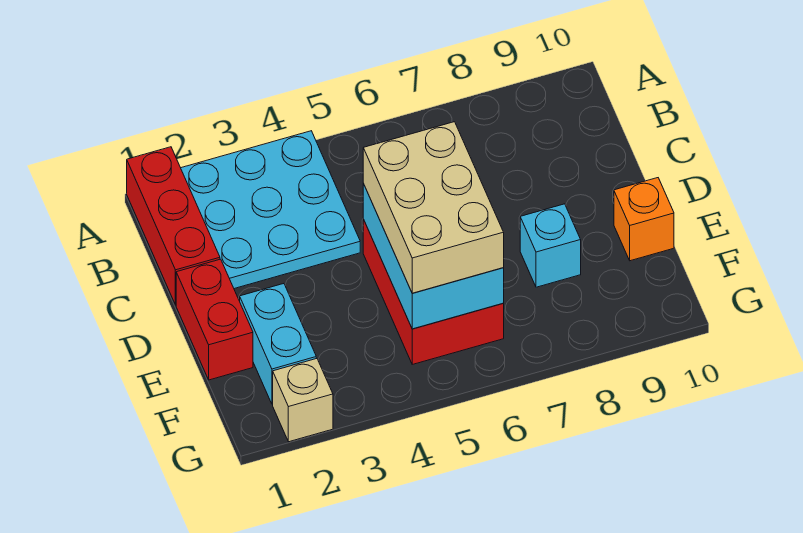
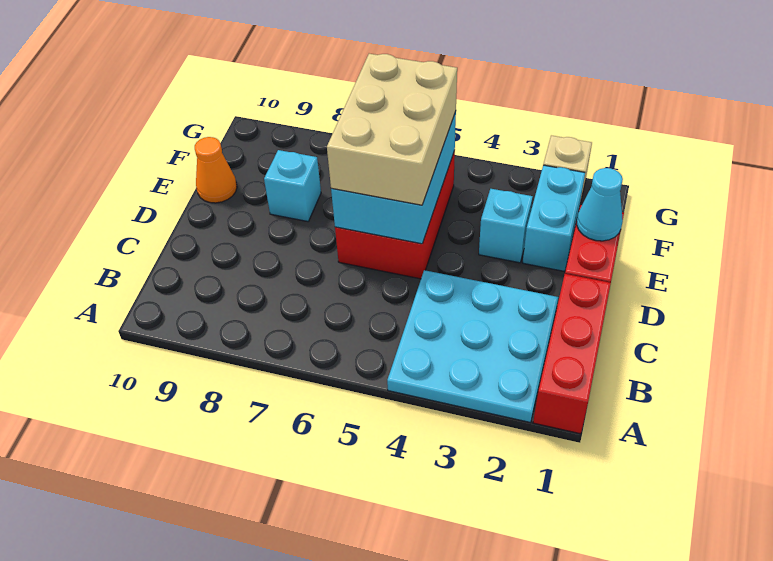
none -> cyan cone E1 level 2
none -> cyan brick E3 level 1
orange brick E10 level 1 -> orange cone E10 level 1

